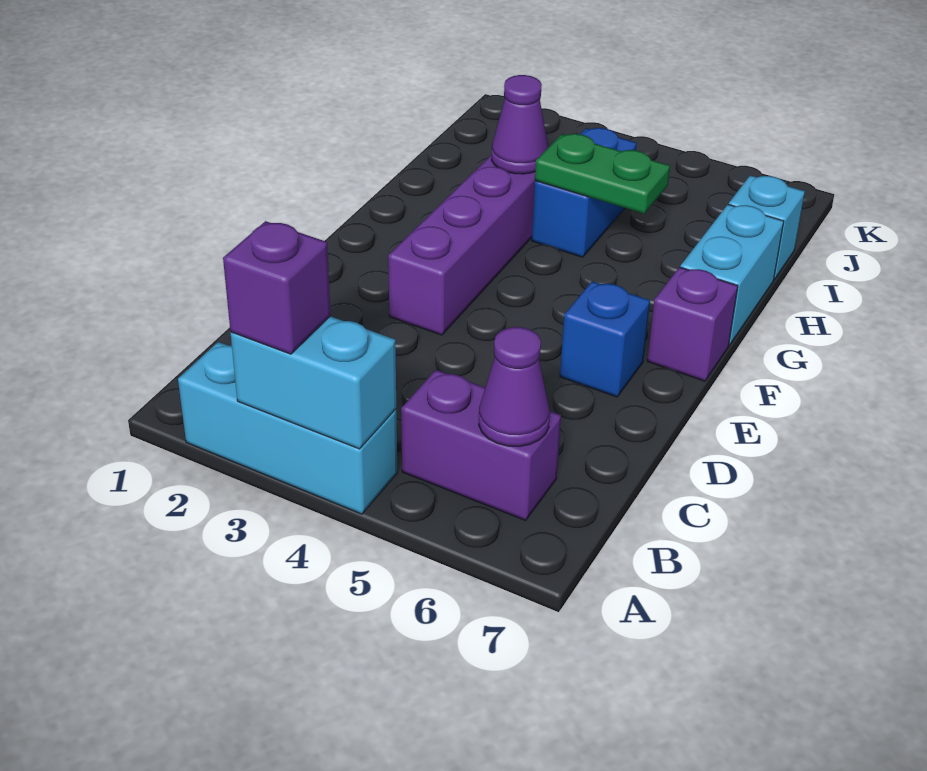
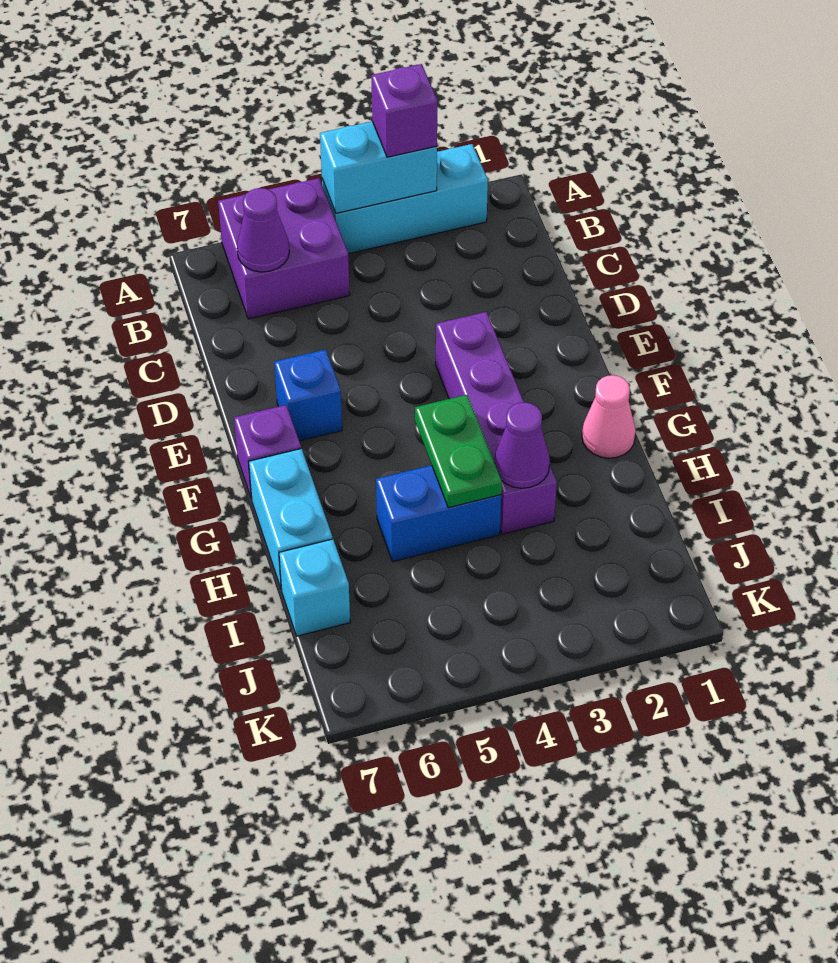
purple brick B5:B6 level 1 -> purple brick A5:B6 level 1
none -> pink cone G1 level 1
blue brick H4:I4 level 1 -> blue brick H4:H5 level 1
green plate H4:H5 level 2 -> green plate G4:H4 level 2

